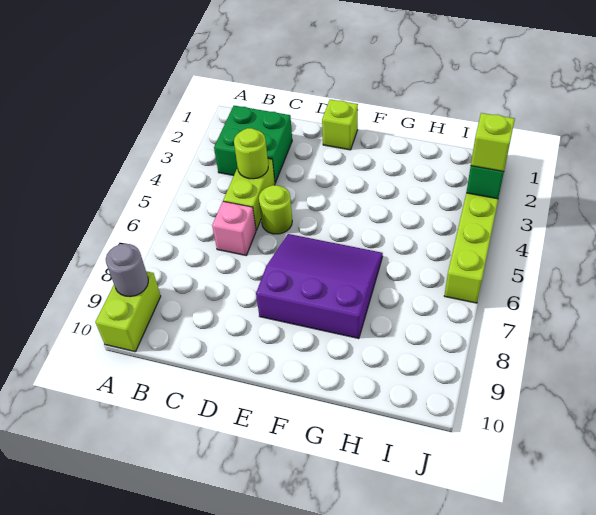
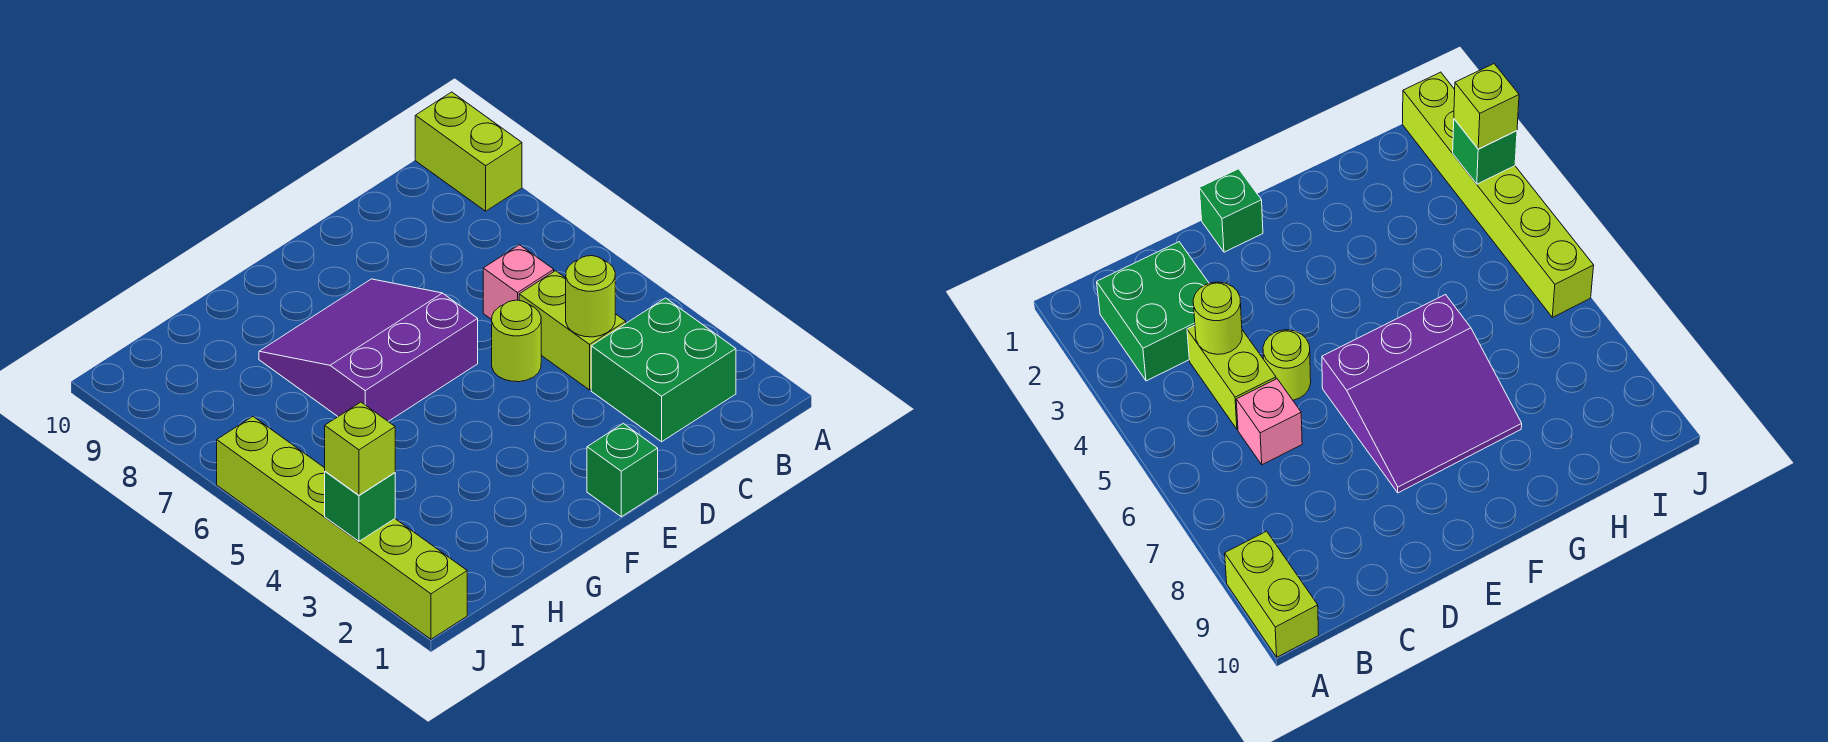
grey round brick A9 level 2 -> none
lime brick E1 level 1 -> green brick E1 level 1
purple slope E6:G8 level 1 top 8 -> purple slope E6:G8 level 1 top 6

